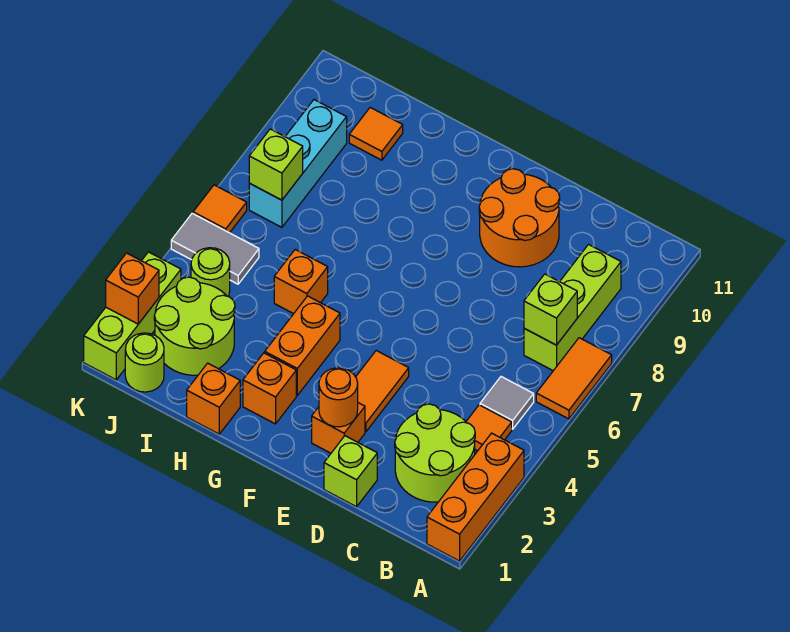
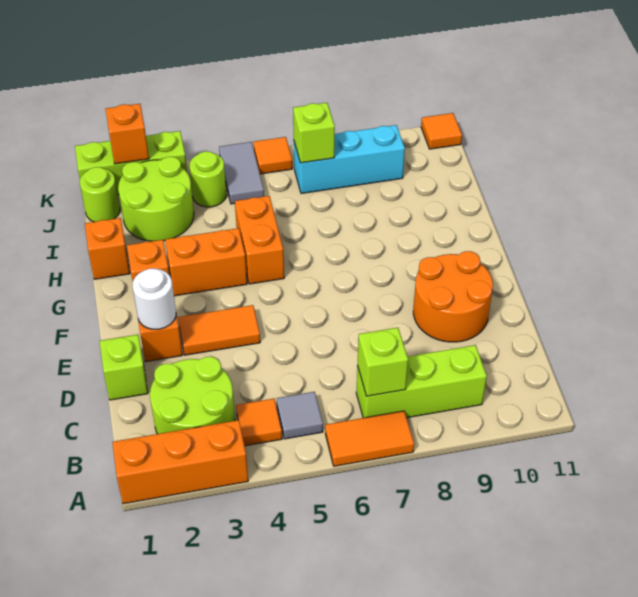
orange round brick E2 level 2 -> white round brick E2 level 2
orange brick H5 level 1 -> orange brick G5:H5 level 1
orange tile I10 level 1 -> orange tile K11 level 1

